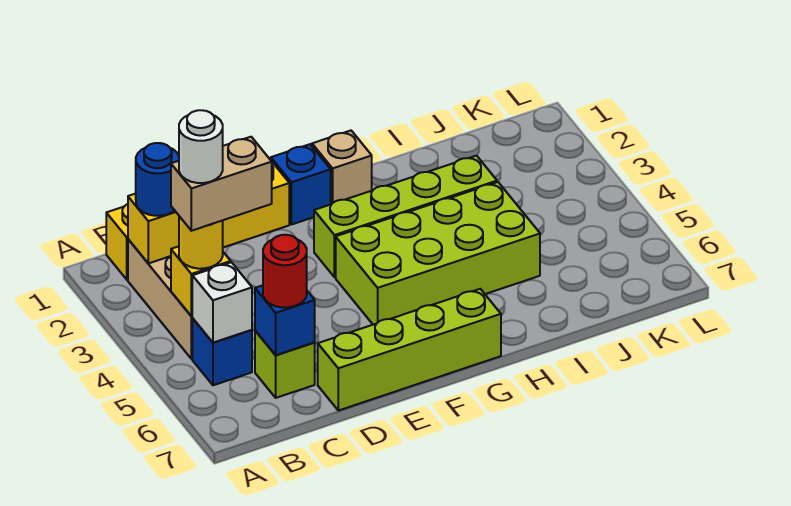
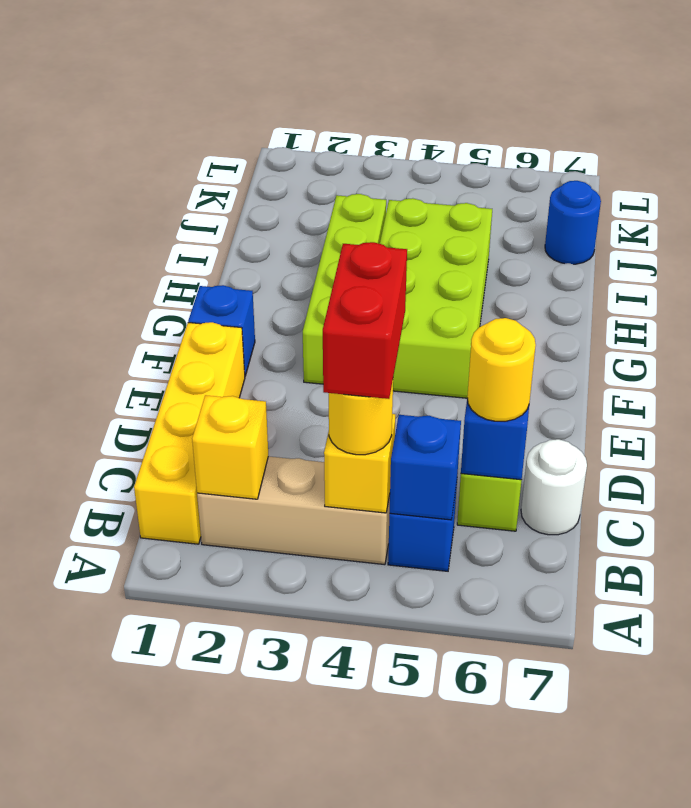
blue round brick B2 level 3 -> blue round brick J7 level 1
tan brick B4:C4 level 4 -> red brick B4:C4 level 4
white round brick B4 level 5 -> white round brick C7 level 1
white brick B5 level 2 -> blue brick B5 level 2
red round brick C6 level 3 -> yellow round brick C6 level 3
lime brick D7:G7 level 1 -> none
tan brick G1 level 1 -> none

